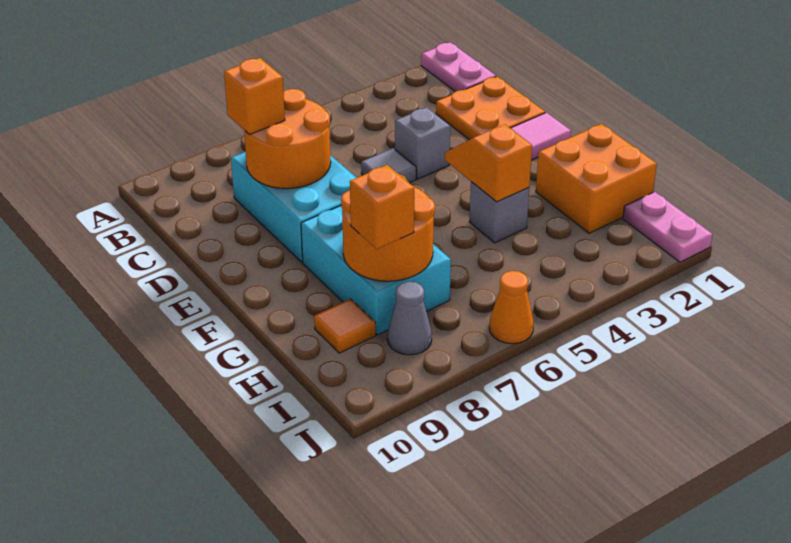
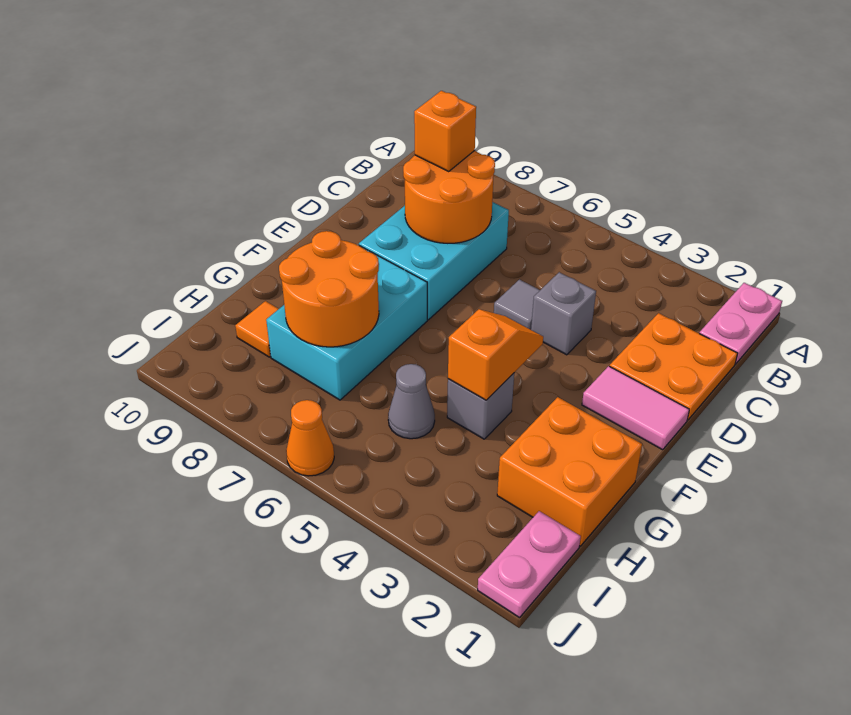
orange brick H8 level 3 -> none
grey cone I8 level 1 -> grey cone H5 level 1

